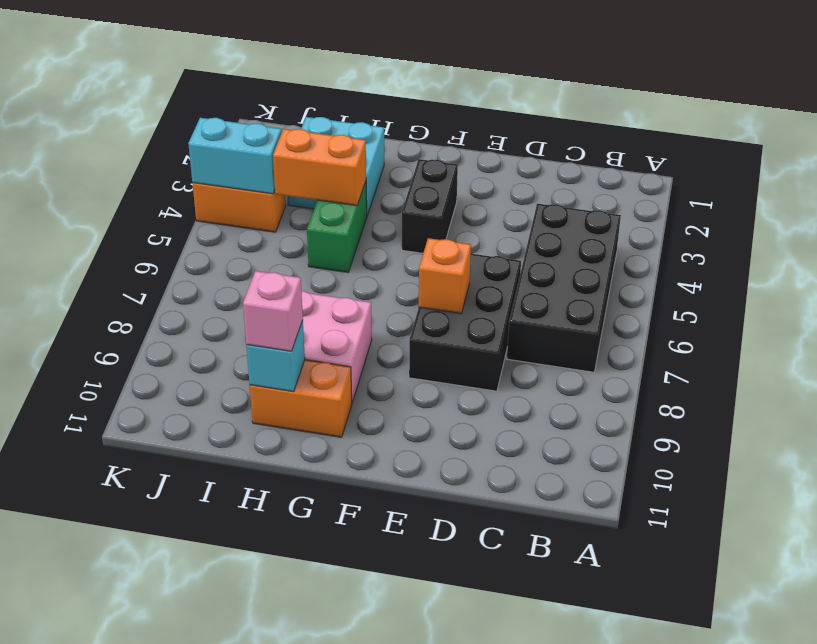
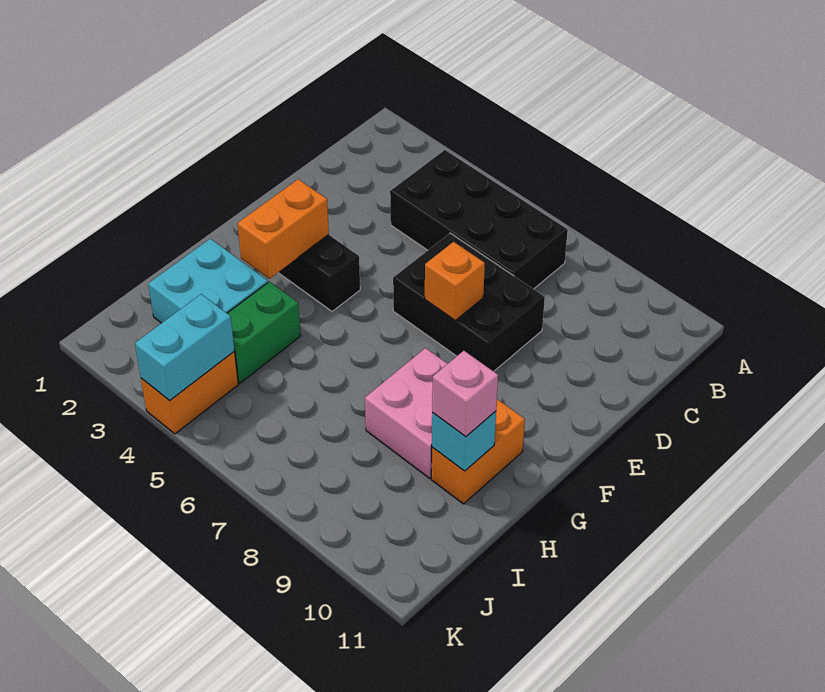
green brick H4:H5 level 1 -> green brick H4:I4 level 1
orange brick H4:I4 level 2 -> orange brick F3:G3 level 2

